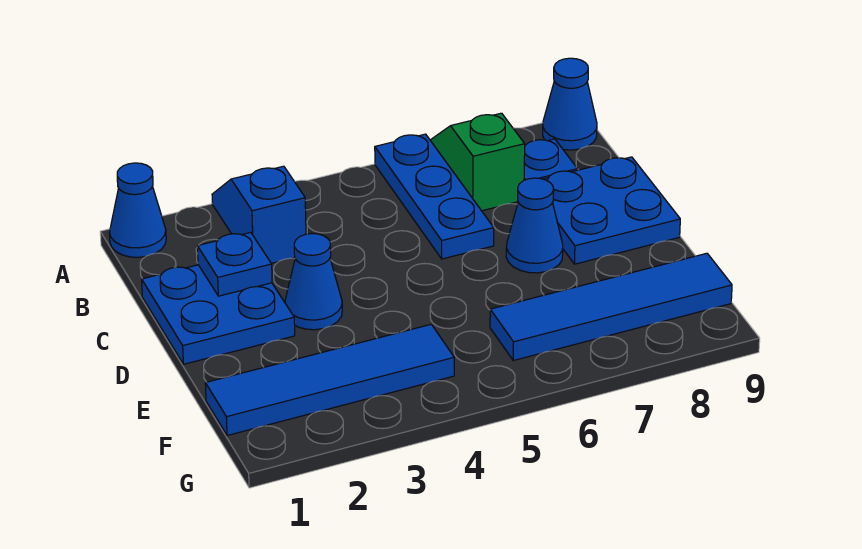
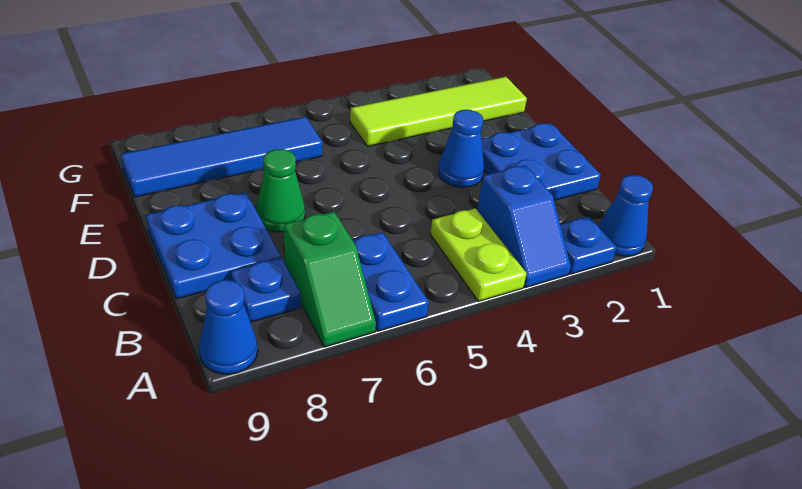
none -> lime plate A4:B4 level 1
blue plate A6:C6 level 1 -> blue plate A6:B6 level 1
blue plate C2 level 2 -> blue plate A2 level 1
blue cone D7 level 1 -> green cone D7 level 1
blue tile F1:F4 level 1 -> lime tile F1:F4 level 1

